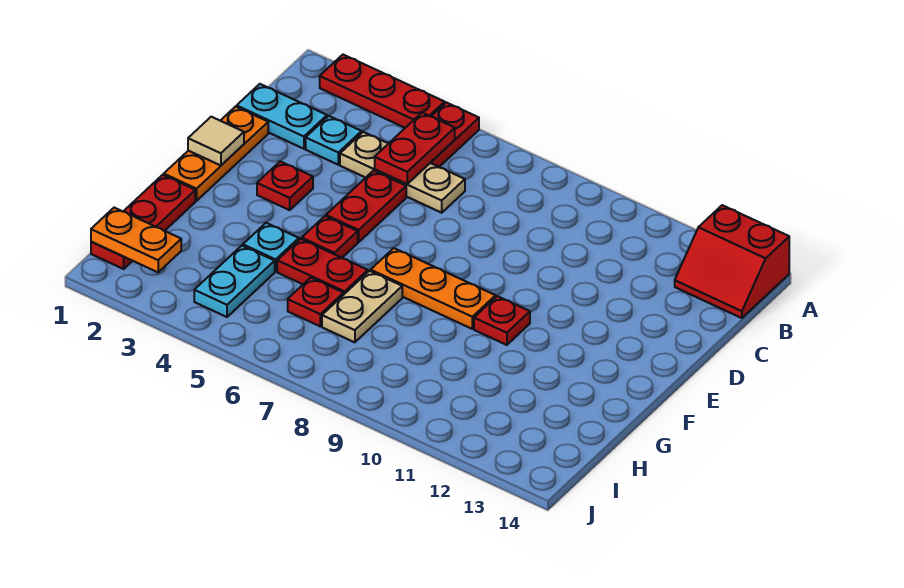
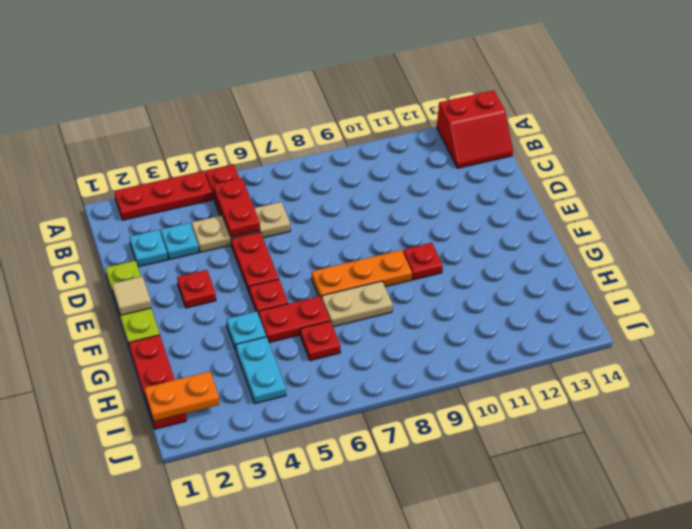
cyan plate C1:C2 level 1 -> cyan plate C2 level 1
orange plate D1:F1 level 1 -> lime plate D1:F1 level 1
tan plate G7:H7 level 1 -> tan plate G7:G8 level 1

